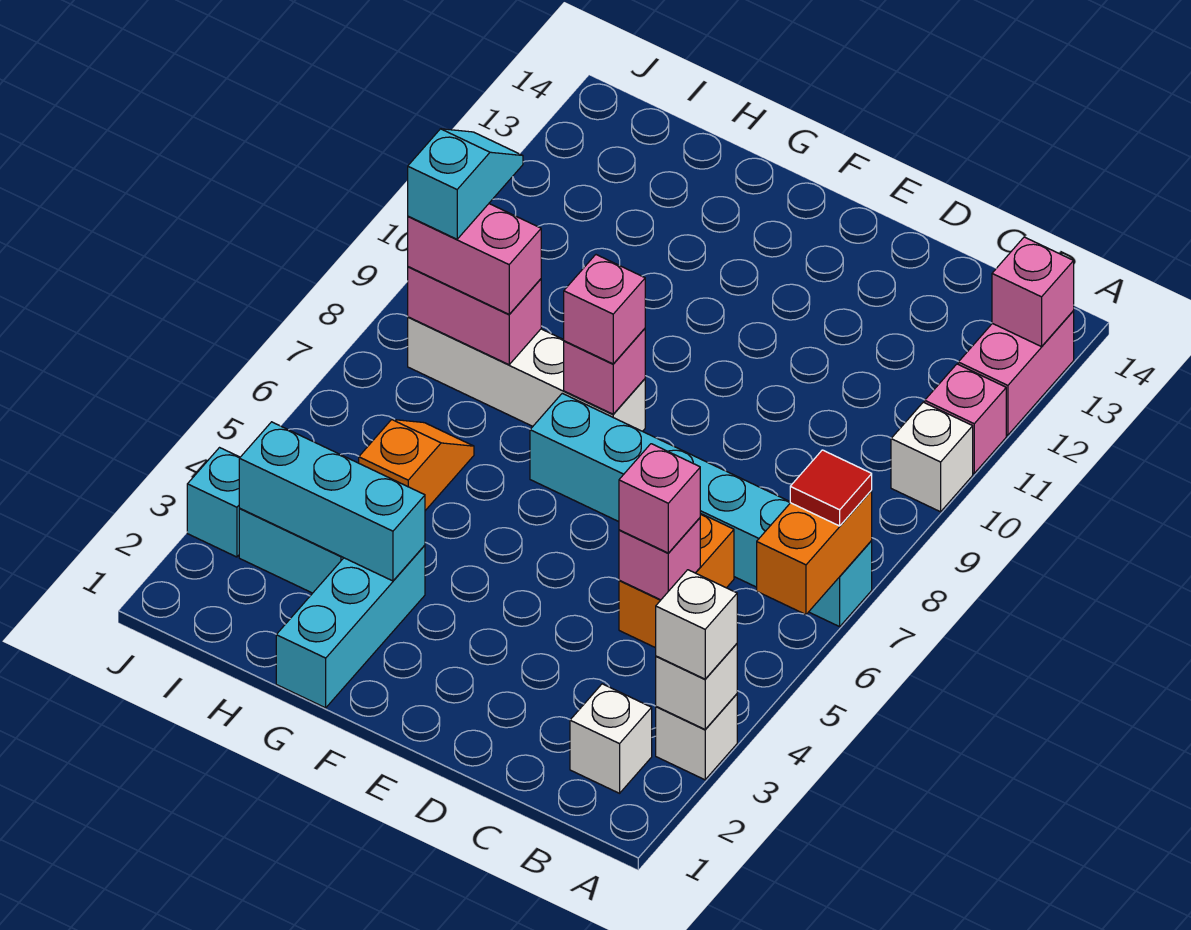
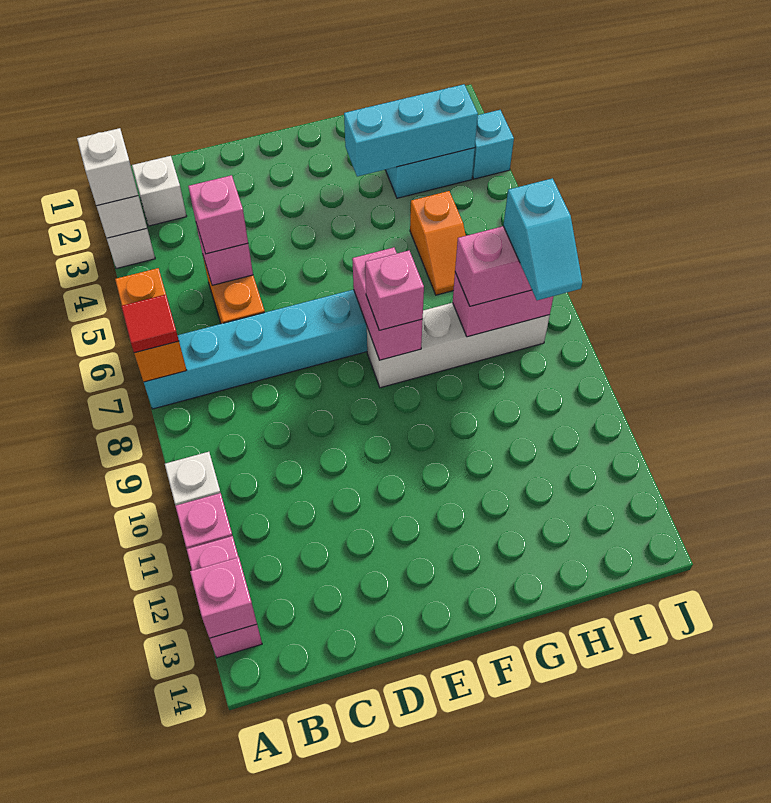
pink brick F8 level 2 -> pink brick F7:F8 level 2
cyan brick G1:G3 level 1 -> none

